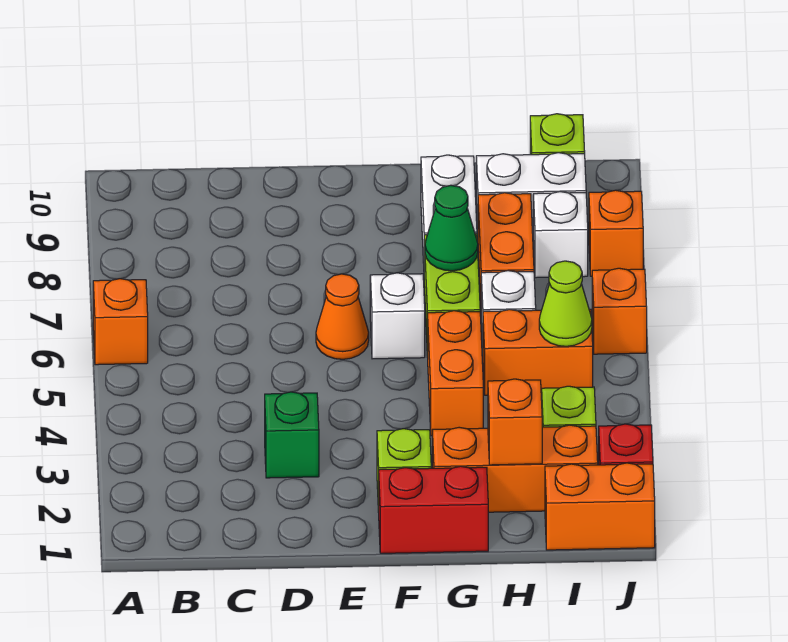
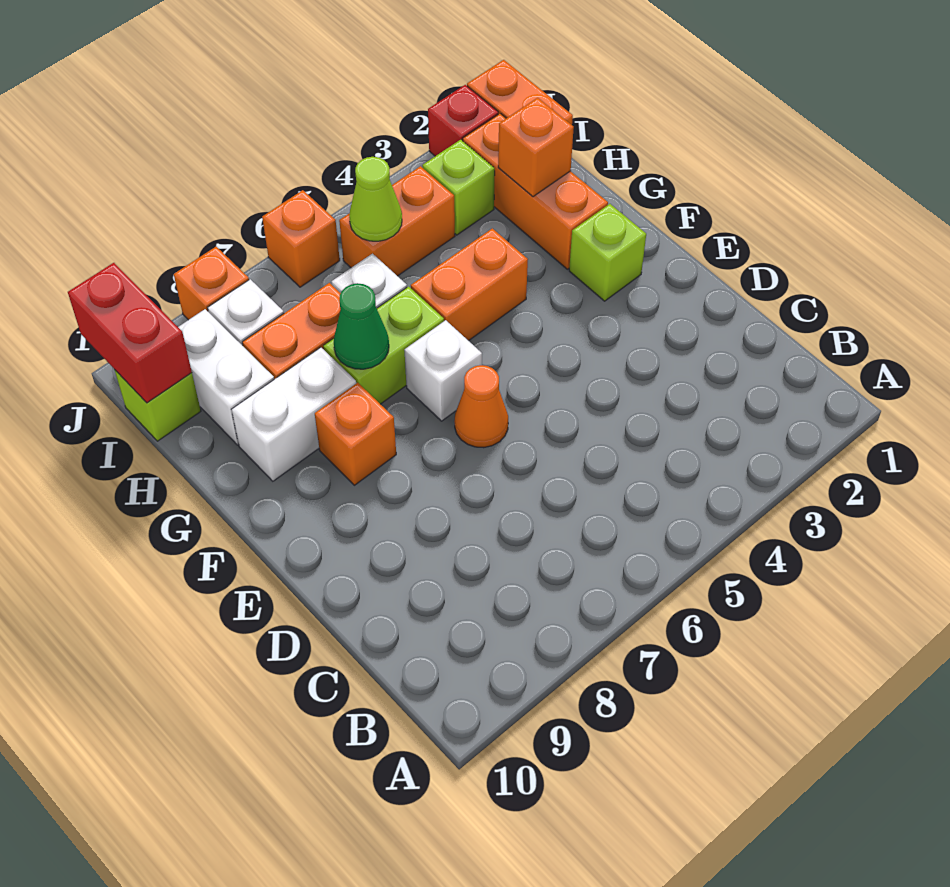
orange brick A6 level 1 -> orange brick F8 level 1
green brick D3 level 1 -> none
red brick F1:G1 level 1 -> red brick I10:J10 level 2
orange brick H5:I5 level 1 -> orange brick I4:I5 level 1

